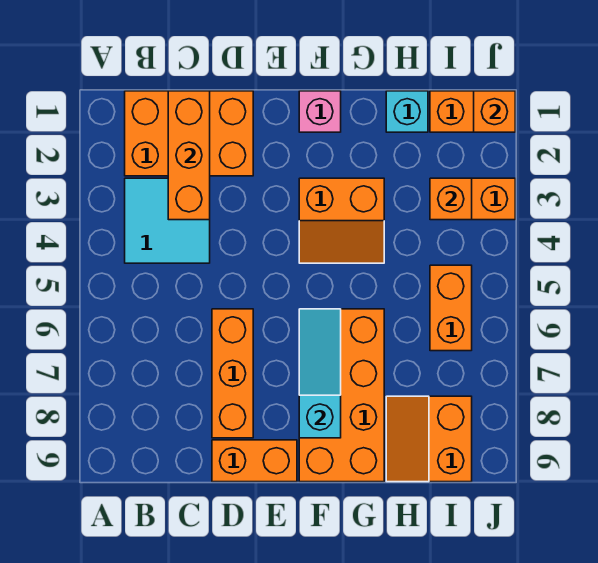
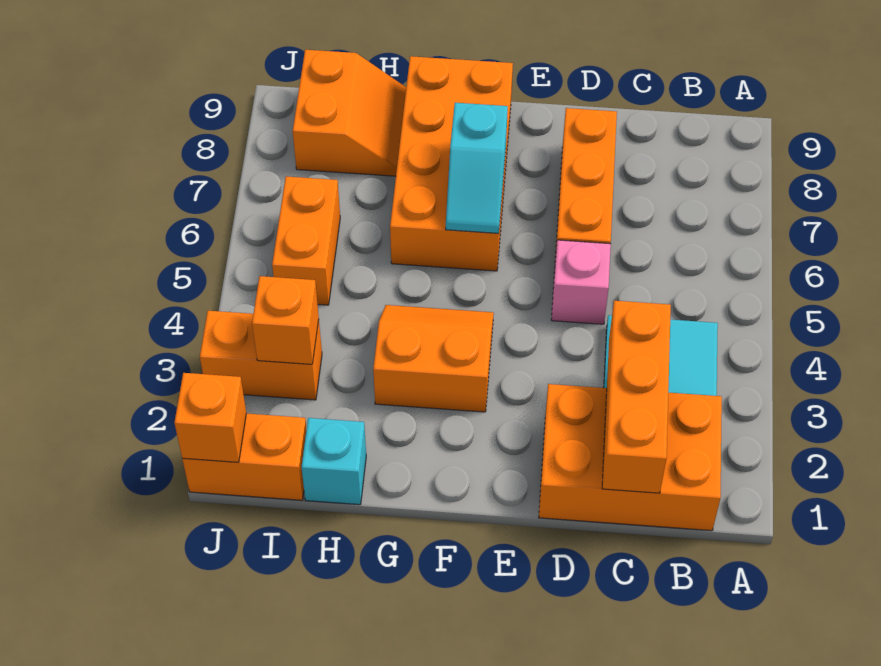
orange brick D9:E9 level 1 -> none
pink brick F1 level 1 -> pink brick D5 level 1
cyan slope F6:F8 level 2 top 8 -> cyan slope F6:F7 level 2 top 7

